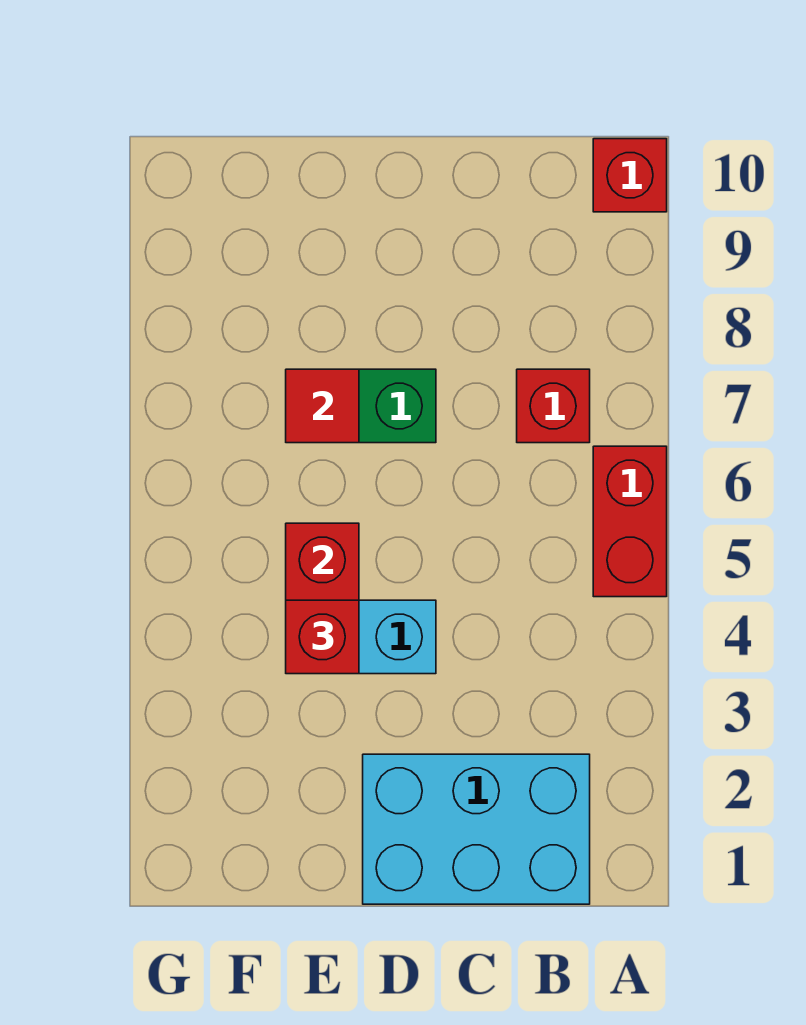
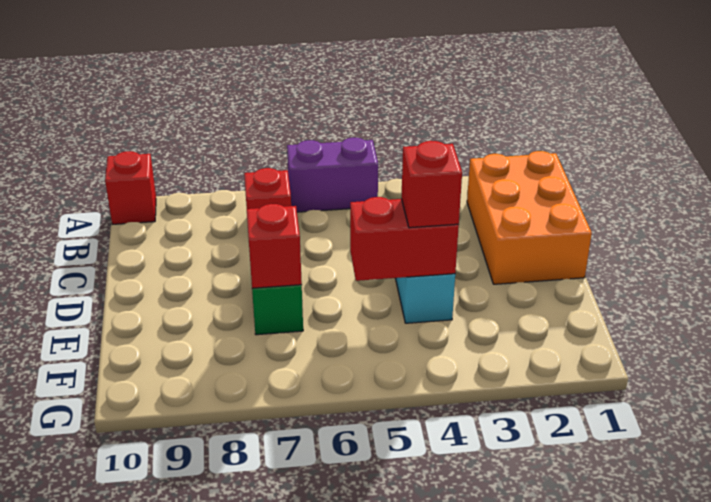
red brick A5:A6 level 1 -> purple brick A5:A6 level 1
cyan brick B1:D2 level 1 -> orange brick B1:D2 level 1
red tile E7 level 2 -> red brick E7 level 2

